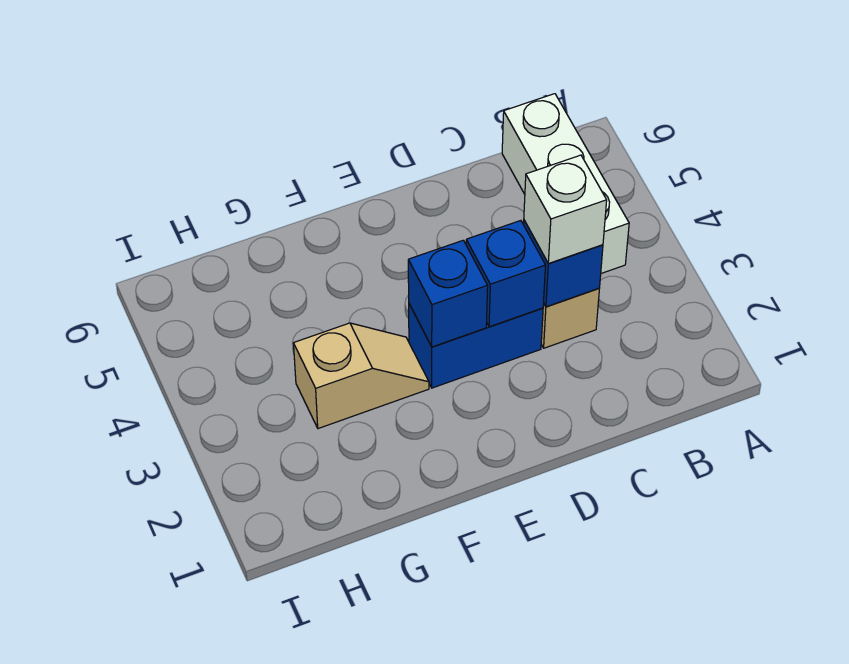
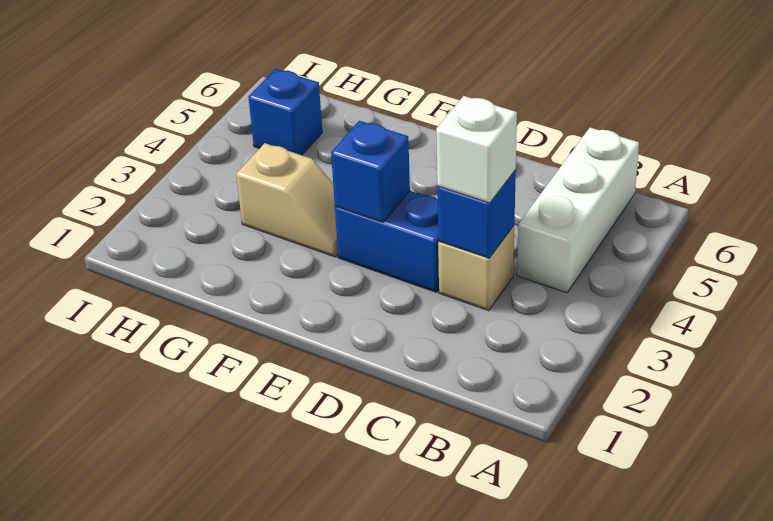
blue brick D3 level 2 -> blue brick H5 level 1

